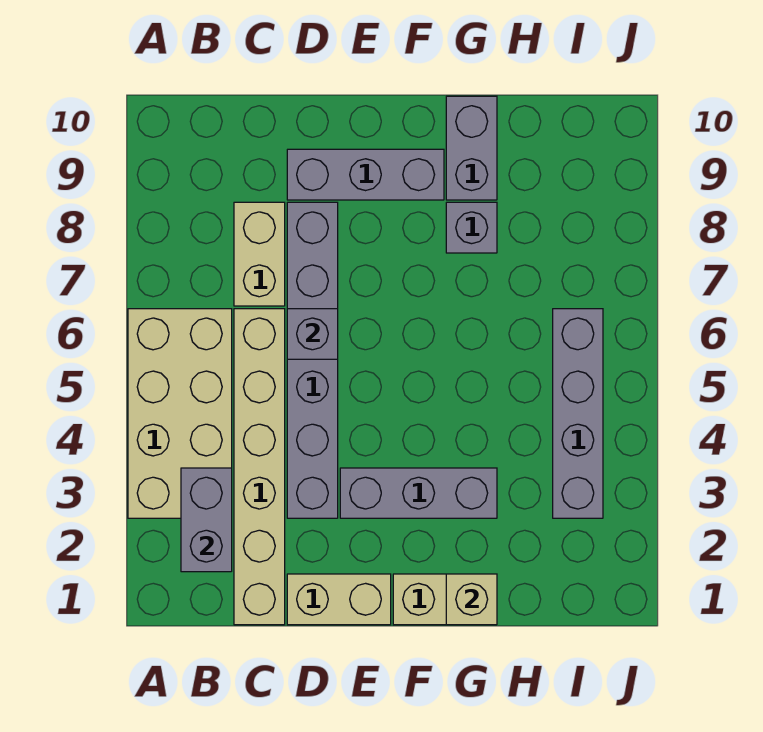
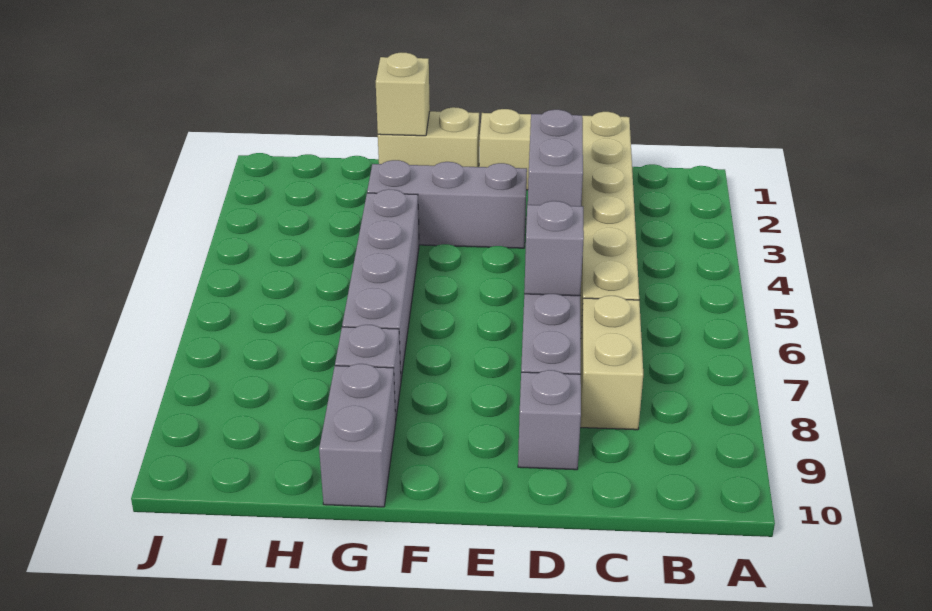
tan brick A3:B6 level 1 -> none
grey brick B2:B3 level 2 -> grey brick D3:D4 level 2
grey brick D9:F9 level 1 -> grey brick D9 level 1
grey brick I3:I6 level 1 -> grey brick G4:G7 level 1

